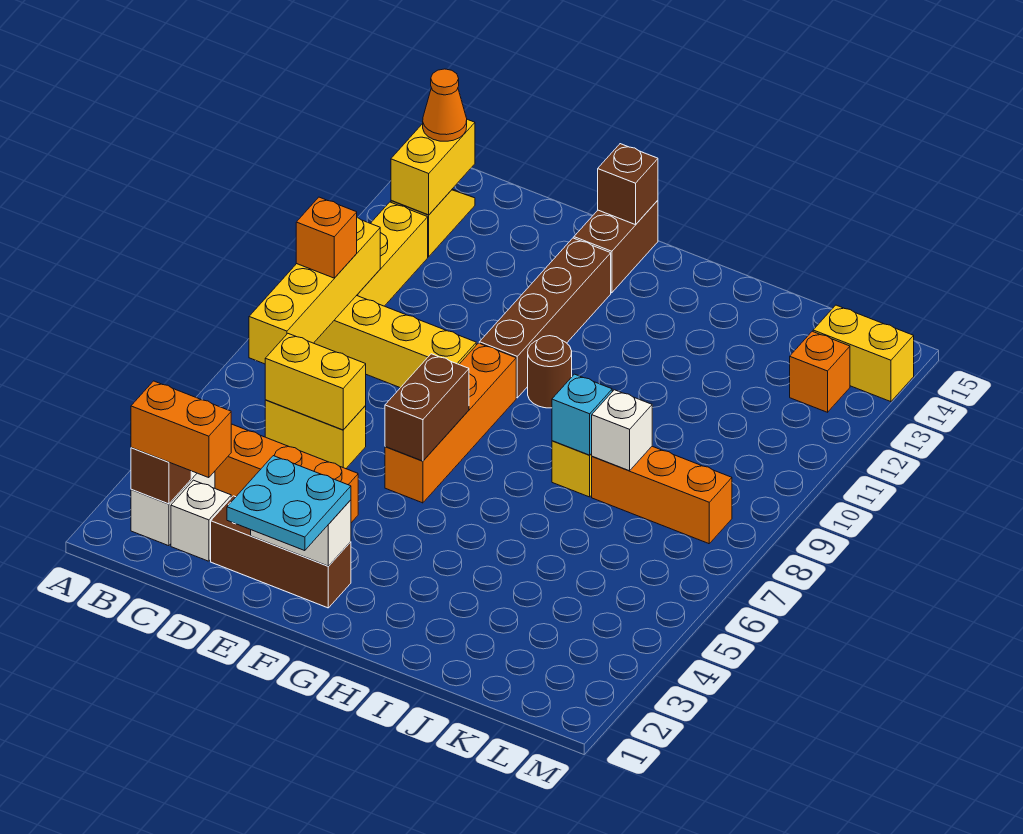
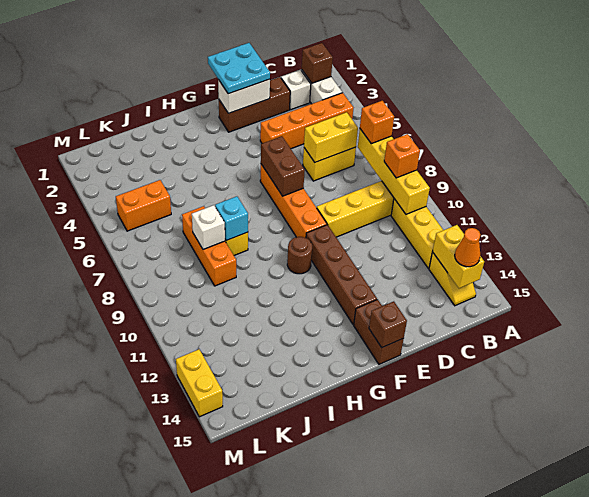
orange brick B2:C2 level 3 -> orange brick K5:L5 level 1
orange brick J8:L8 level 1 -> orange brick J7:J9 level 1
orange brick L13 level 1 -> orange brick B7 level 3
yellow brick L14:M14 level 1 -> yellow brick M13:M14 level 1

